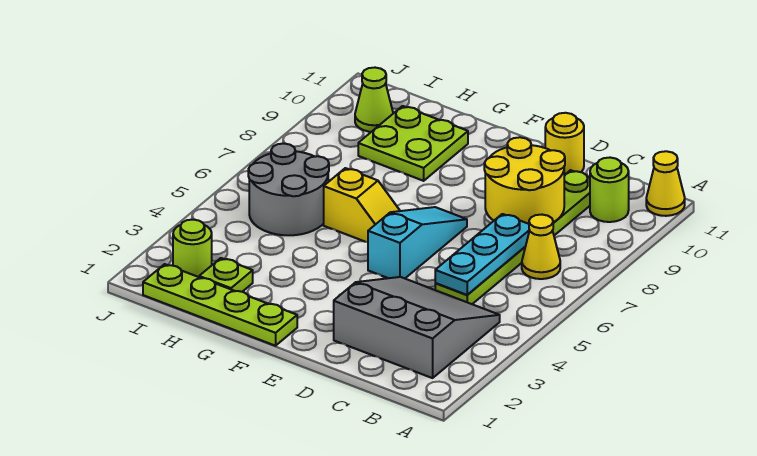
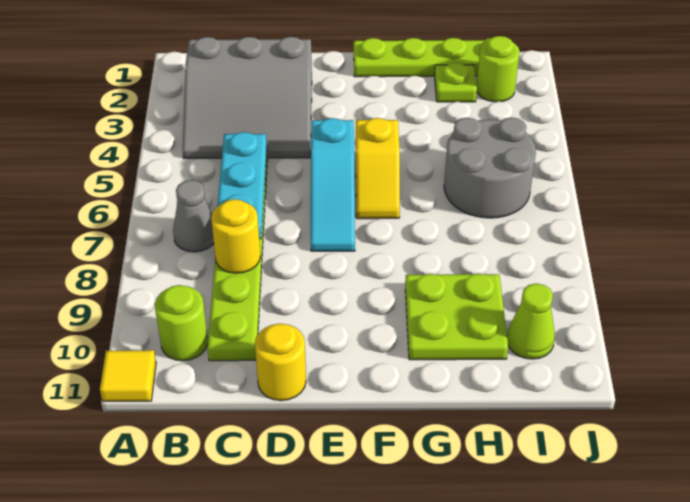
yellow cone A11 level 1 -> yellow tile A11 level 1
yellow cone B7 level 1 -> grey cone B7 level 1
yellow round brick C8:D9 level 2 -> yellow round brick C8 level 2
yellow slope F6:G6 level 1 top G -> yellow slope F5:F6 level 1 top 5

